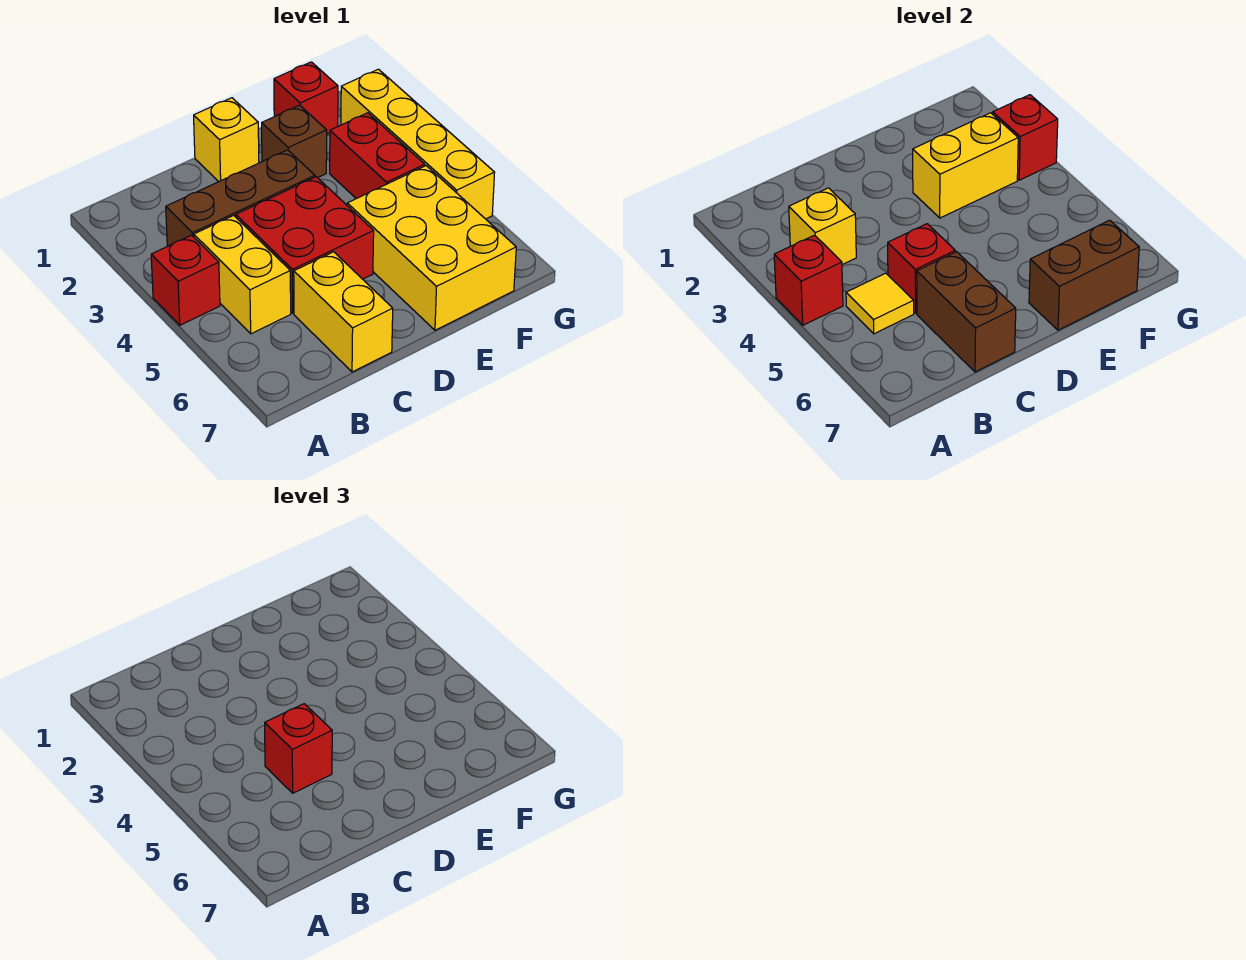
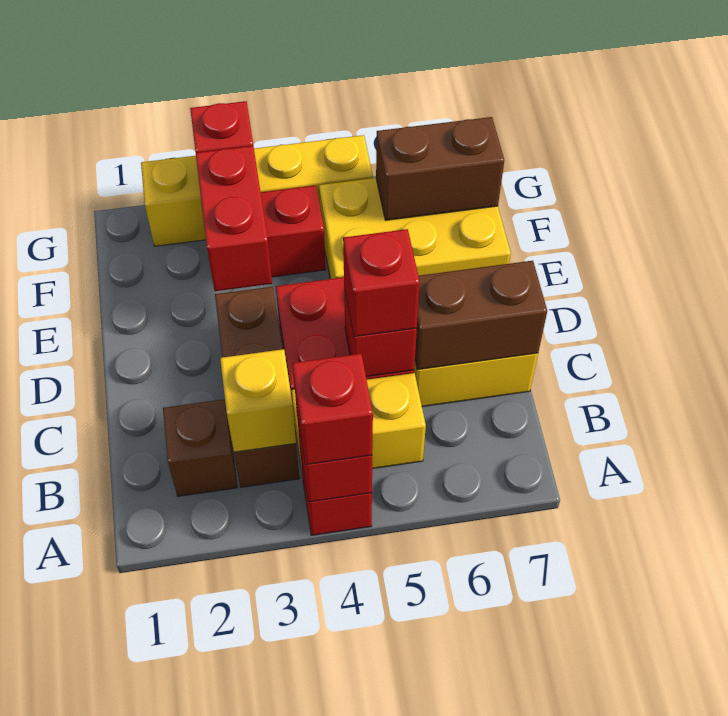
yellow tile B5 level 2 -> none
yellow brick D1 level 1 -> none
brown brick E2 level 1 -> brown brick B2 level 1
yellow brick E3:F3 level 2 -> red brick E3:F3 level 2
brown brick E7:F7 level 2 -> brown brick F6:F7 level 2
red brick F1 level 1 -> red brick A4 level 3

